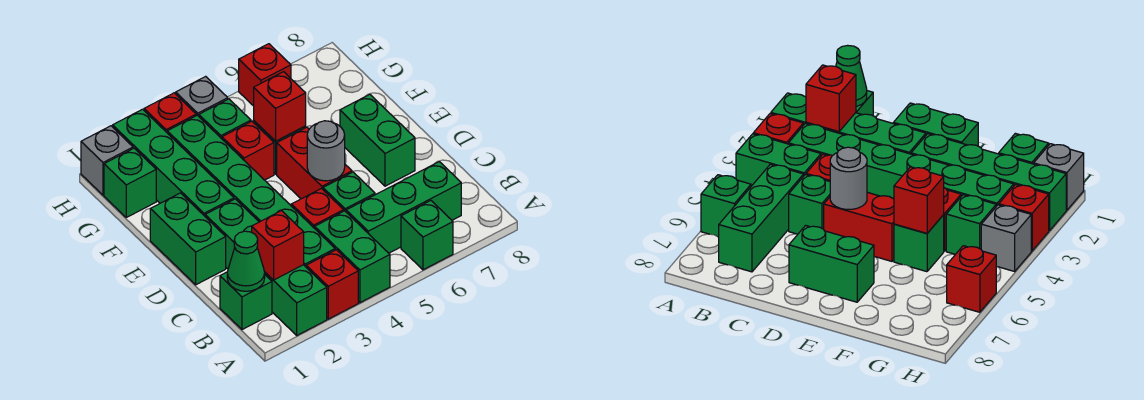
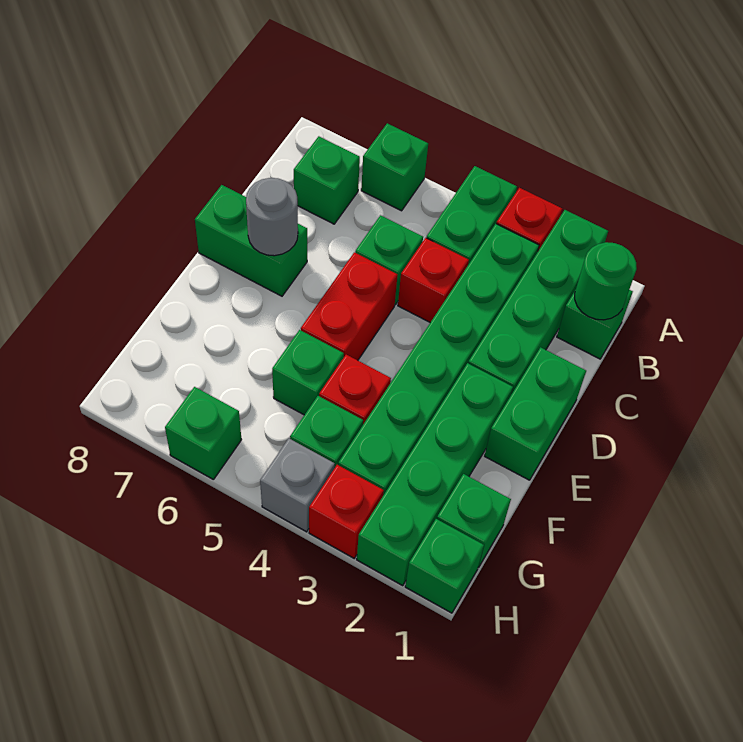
green cone B1 level 2 -> green round brick B1 level 2
red brick B2 level 2 -> none
green brick B5:B7 level 1 -> green brick B7 level 1
grey round brick D5 level 2 -> grey round brick D7 level 2
green brick D7:E7 level 1 -> green brick D7:D8 level 1
red brick F5 level 2 -> none
grey brick H1 level 1 -> green brick H1 level 1
red brick H6 level 1 -> green brick H6 level 1

